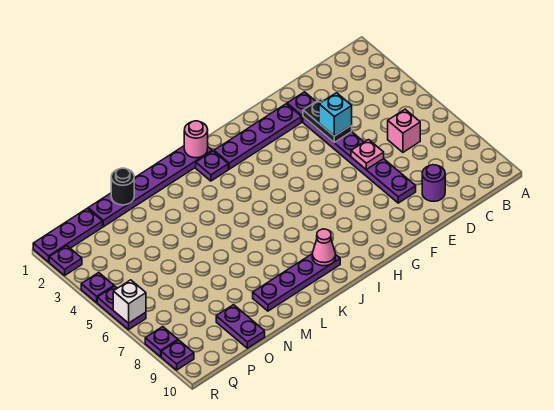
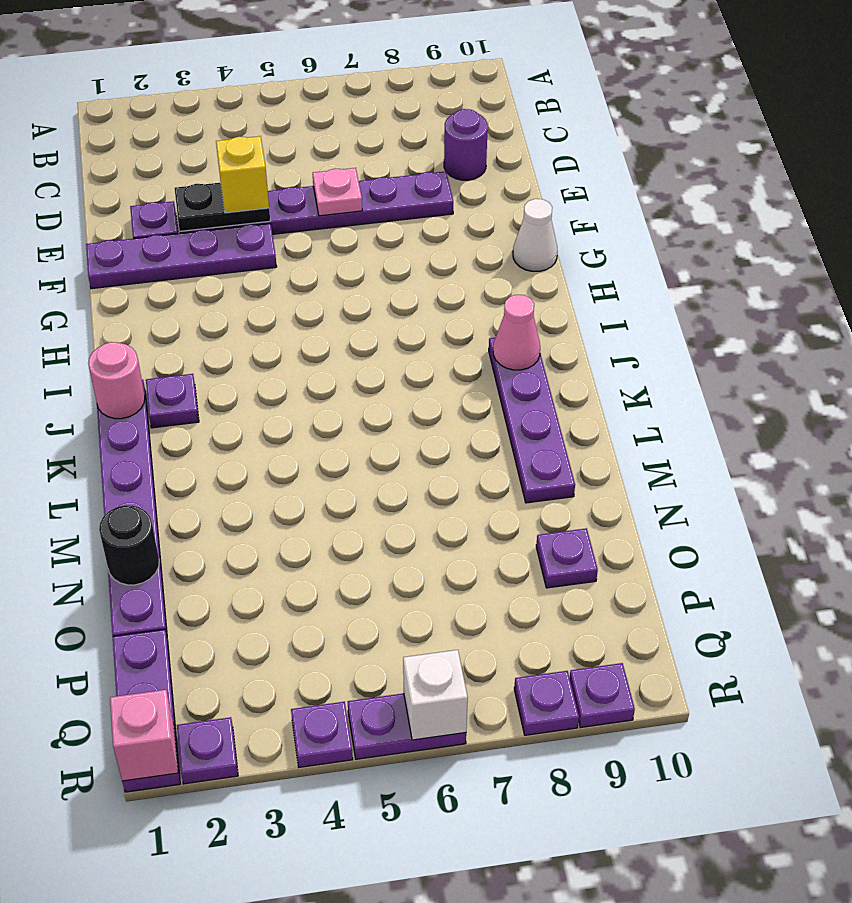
pink brick C6 level 1 -> pink brick R1 level 2
cyan brick E4 level 3 -> yellow brick E4 level 3
purple plate F2:I2 level 1 -> purple plate F1:F4 level 1
none -> white cone G10 level 1
purple plate O9:O10 level 1 -> purple plate O9 level 1

